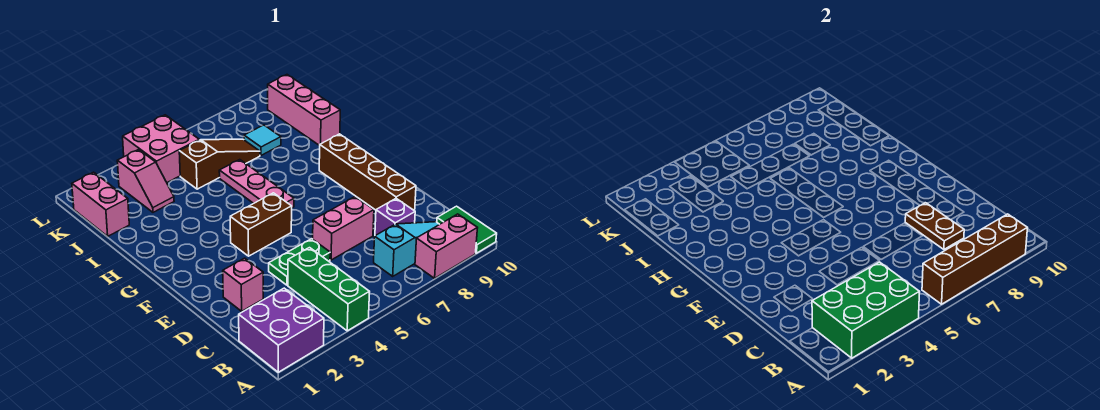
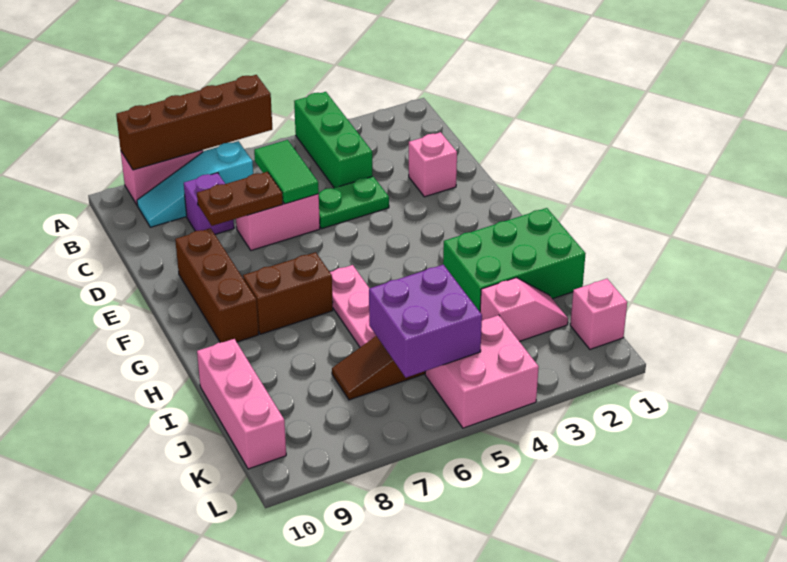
purple brick A1:B2 level 1 -> purple brick J5:K6 level 2
green brick A2:B4 level 2 -> green brick H1:I3 level 1
green tile A10:B10 level 1 -> green tile C6:D6 level 2
brown plate C8:D8 level 2 -> brown plate D7:D8 level 2
brown brick D9:G9 level 1 -> brown brick E9:G9 level 1
brown brick F4:F5 level 1 -> brown brick G7:G8 level 1
pink brick J1:K1 level 1 -> pink brick K1 level 1
pink slope J3:K3 level 1 top K -> pink slope J2:J3 level 1 top 3
cyan tile J8 level 1 -> none

